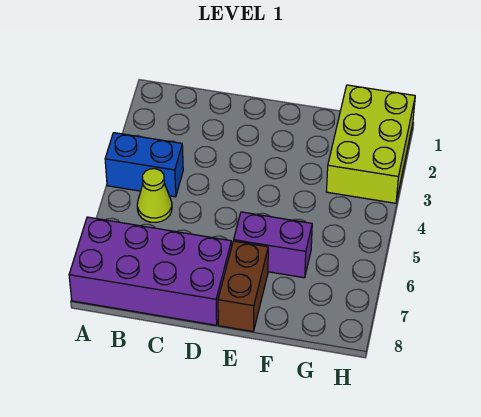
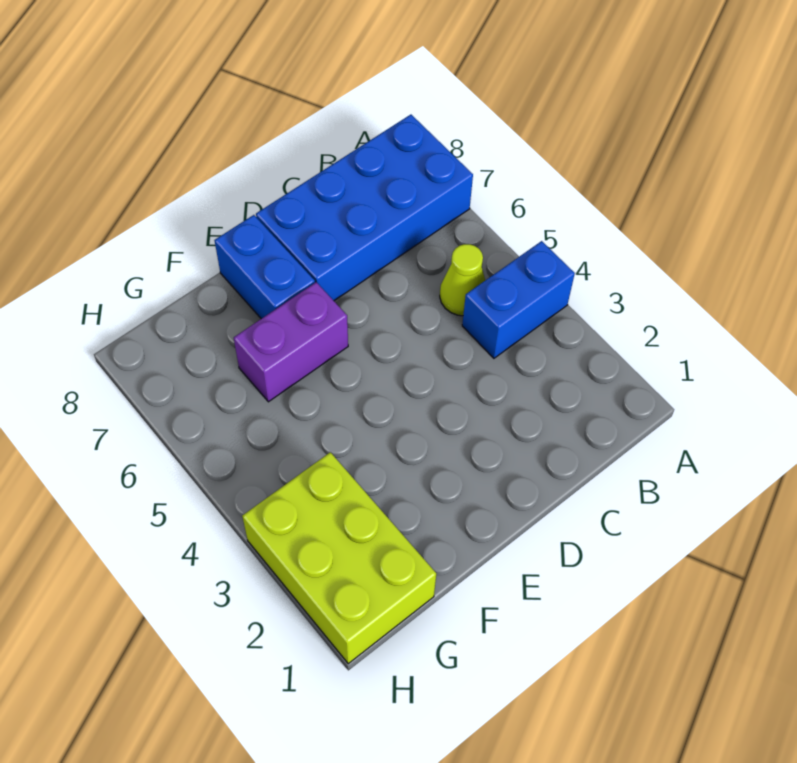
purple brick A7:D8 level 1 -> blue brick A7:D8 level 1
brown brick E7:E8 level 1 -> blue brick E7:E8 level 1

